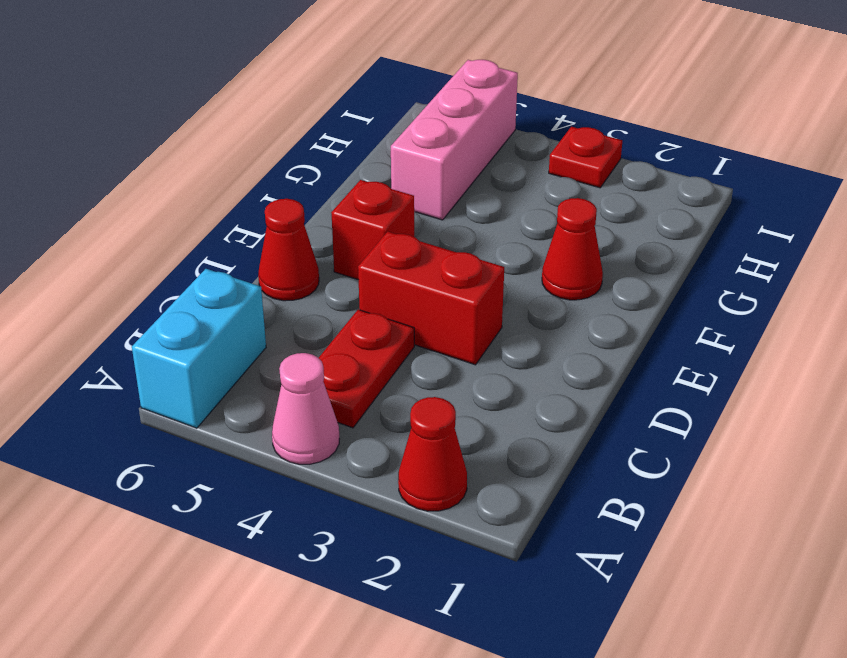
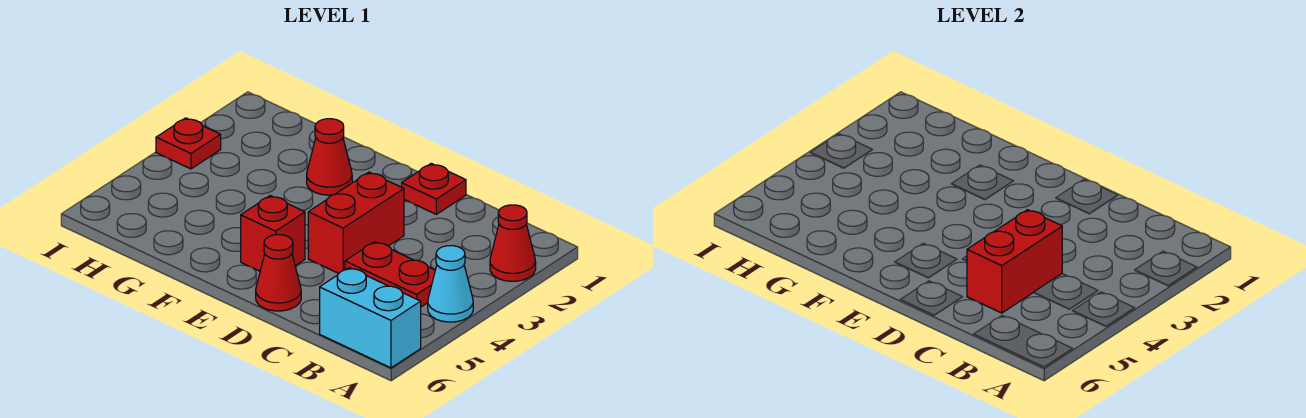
pink cone A4 level 1 -> cyan cone A4 level 1
none -> red brick C4:C5 level 2
none -> red plate D1 level 1
pink brick G5:I5 level 1 -> none

